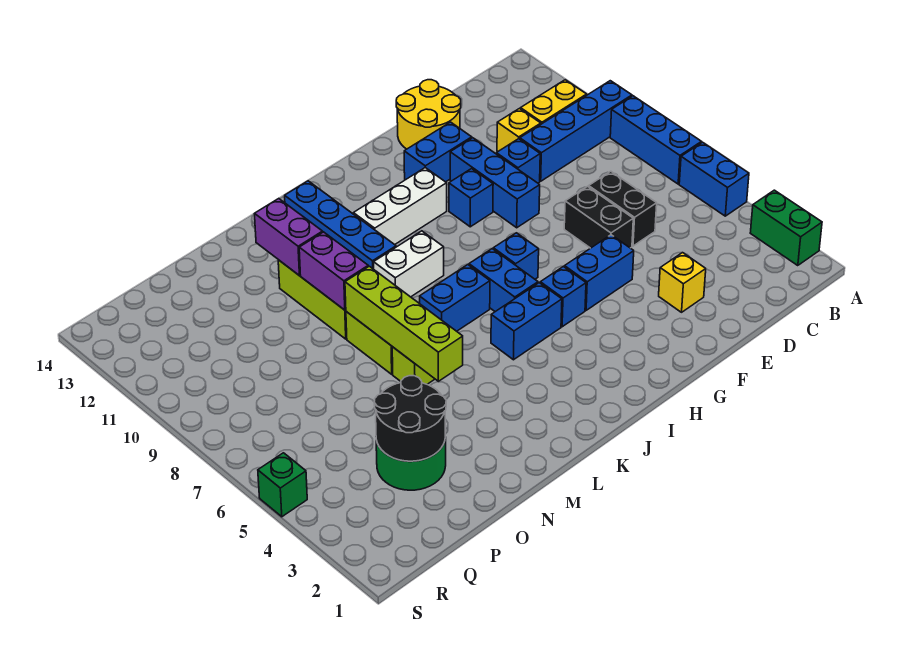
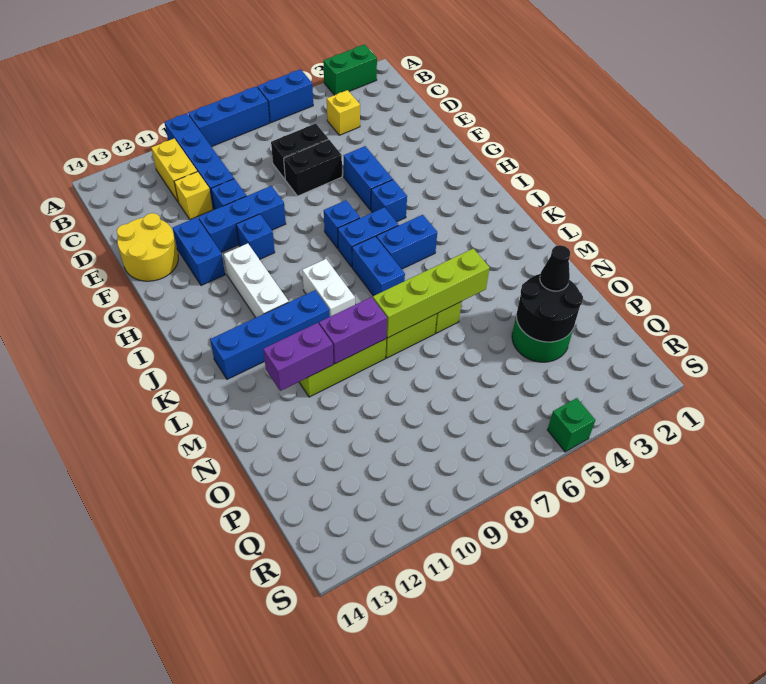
yellow brick E3 level 1 -> yellow brick C4 level 1
blue brick I5:J5 level 1 -> blue brick J5:J6 level 1
none -> black cone O3 level 3

